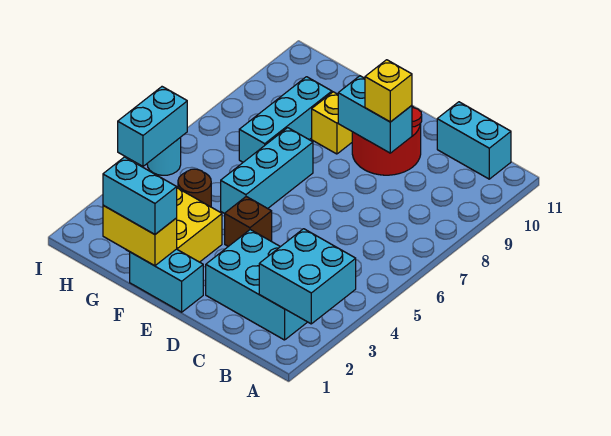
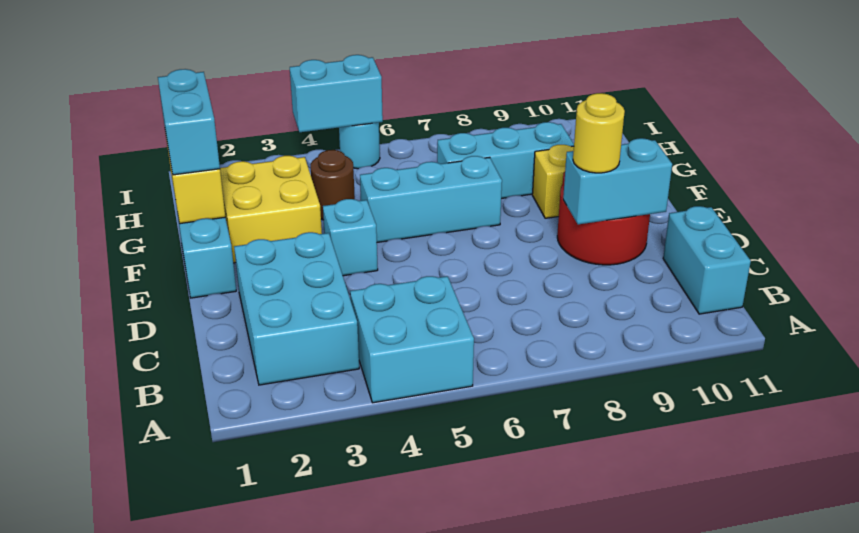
cyan brick A2:B3 level 2 -> cyan brick A4:B5 level 1
cyan brick D9:E9 level 2 -> cyan brick D9:D10 level 2
yellow brick D9 level 3 -> yellow round brick D9 level 3
brown brick E4 level 1 -> cyan brick E4 level 1

